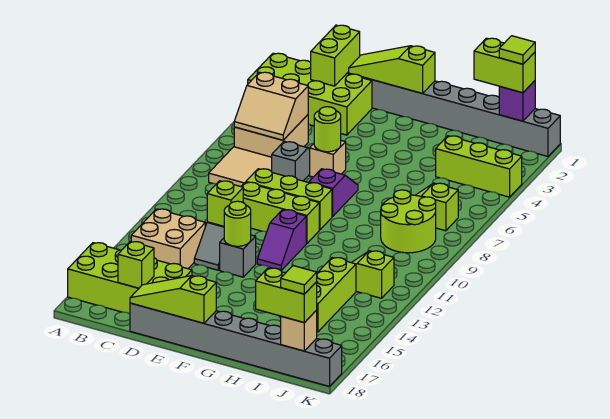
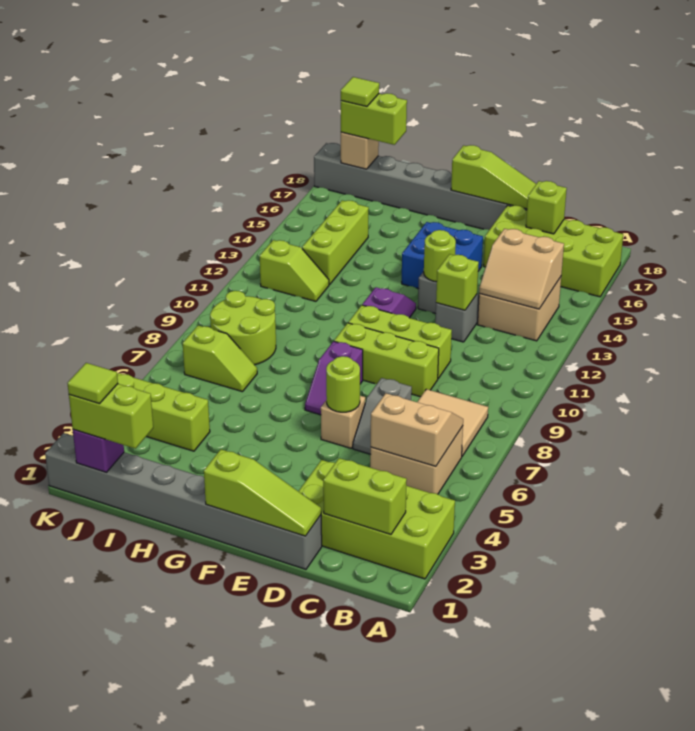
none -> tan slope B13:C14 level 2 top 14
lime brick C1:C2 level 2 -> lime brick B2:C2 level 2
none -> blue brick E14:F15 level 1

